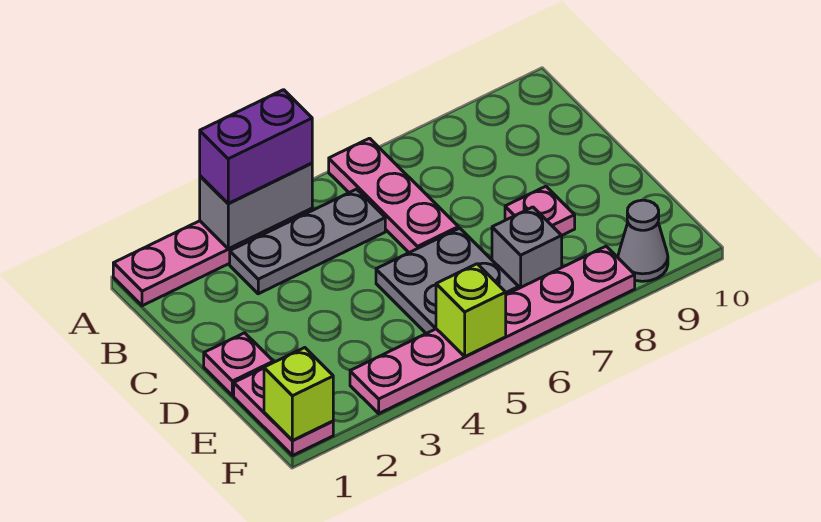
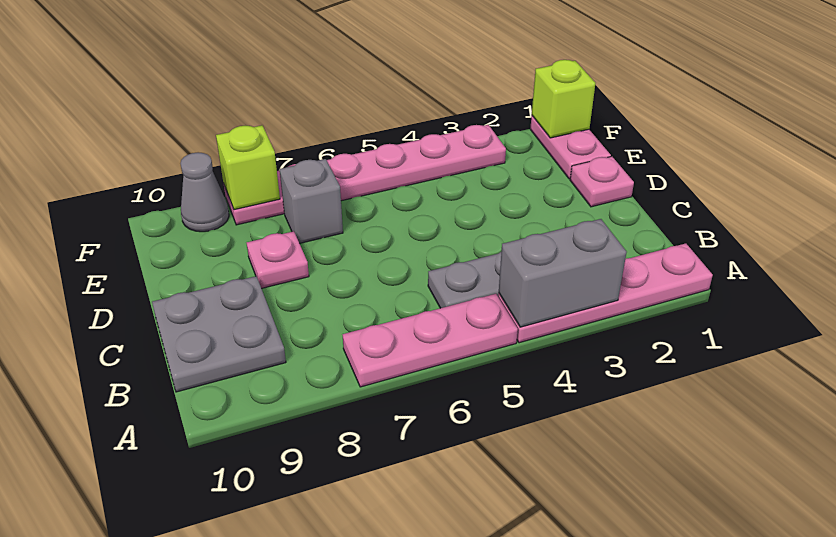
purple brick A3:A4 level 3 -> none
pink plate A6:C6 level 1 -> pink plate A5:A7 level 1
grey plate D5:E6 level 1 -> grey plate B9:C10 level 1
lime brick F5 level 2 -> lime brick F8 level 2

